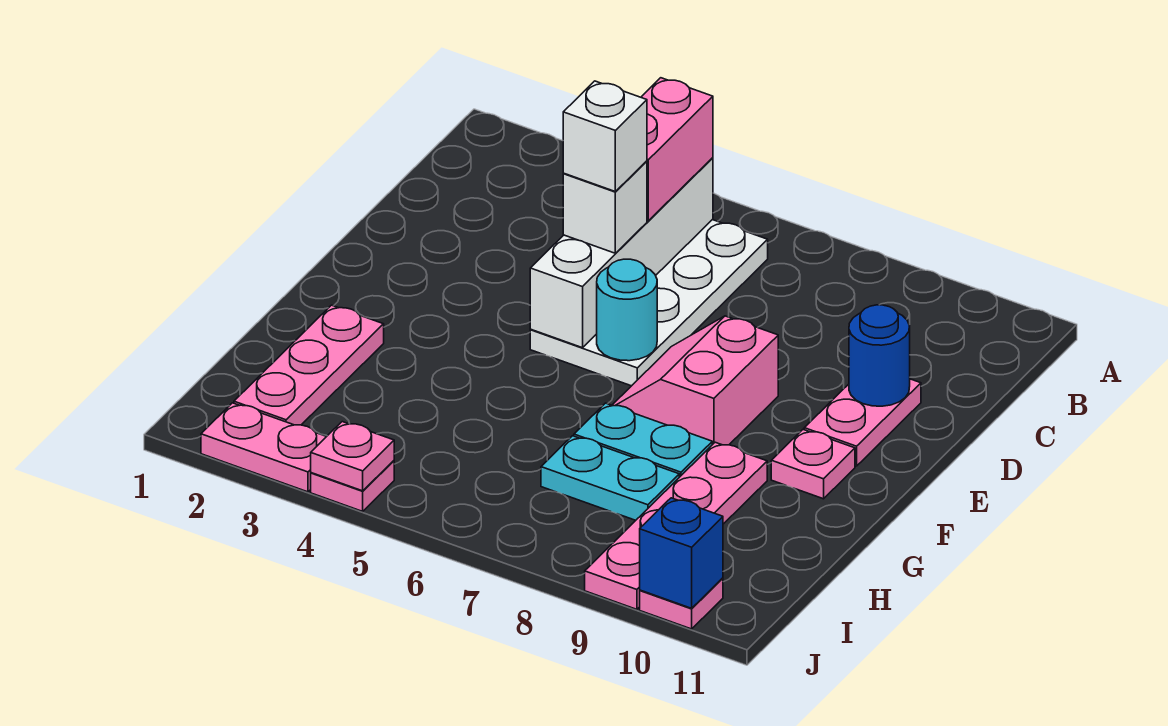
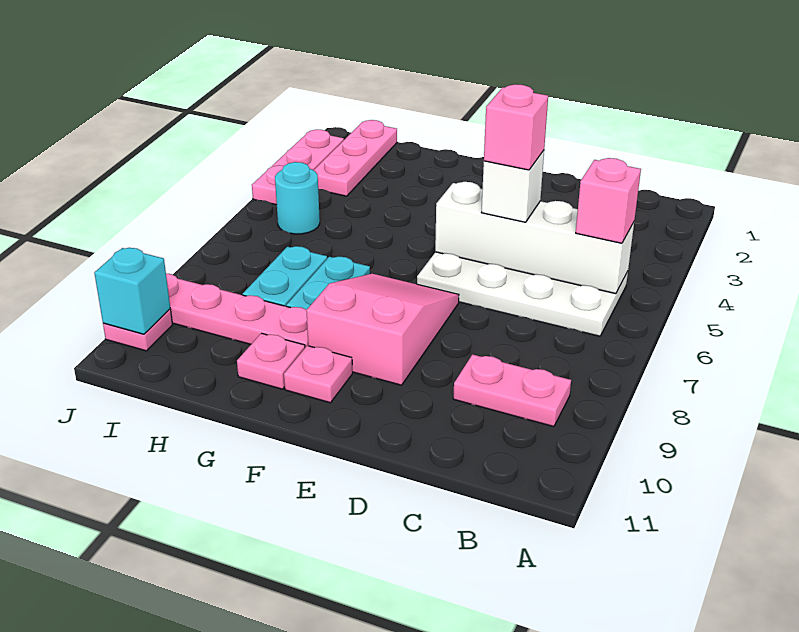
pink brick B5:C5 level 3 -> pink brick B5 level 3
white brick D5 level 4 -> pink brick D5 level 4
pink plate D10:E10 level 1 -> pink plate B9:C9 level 1
blue round brick D10 level 2 -> none
cyan round brick E6 level 2 -> cyan round brick I5 level 1
pink slope E7:F8 level 1 top 8 -> pink slope E7:F9 level 1 top 9
pink plate G2:I2 level 1 -> pink plate I1:I3 level 1
pink plate J4 level 2 -> pink plate G10 level 1
blue brick J10 level 2 -> cyan brick J10 level 2

